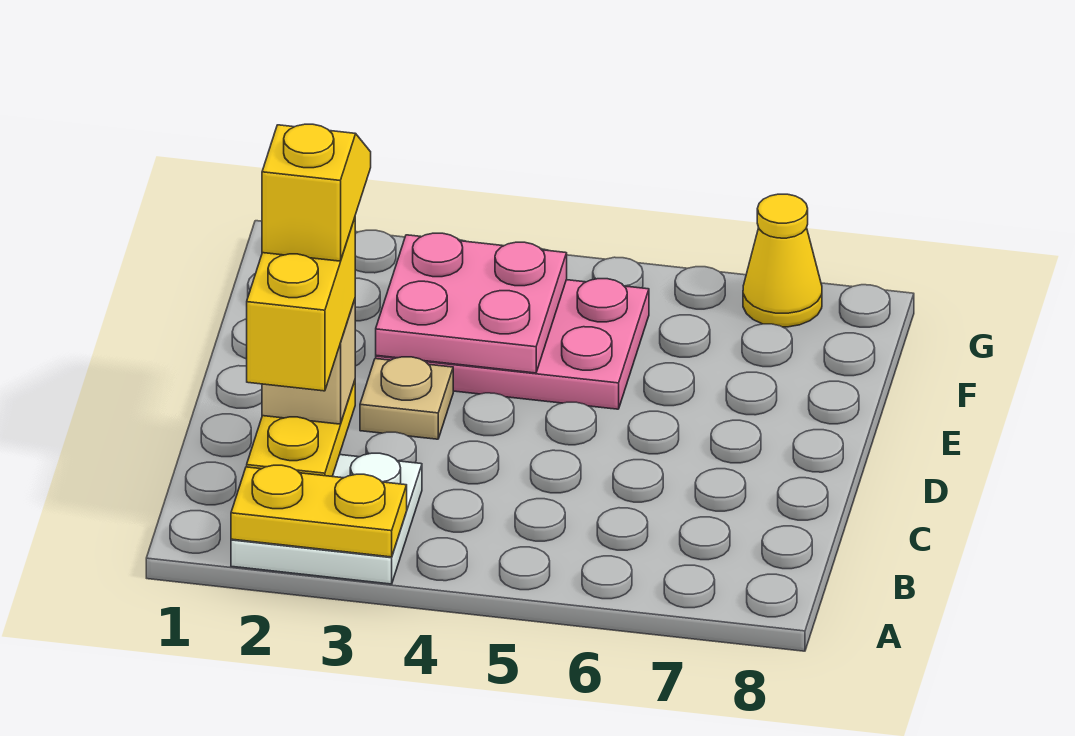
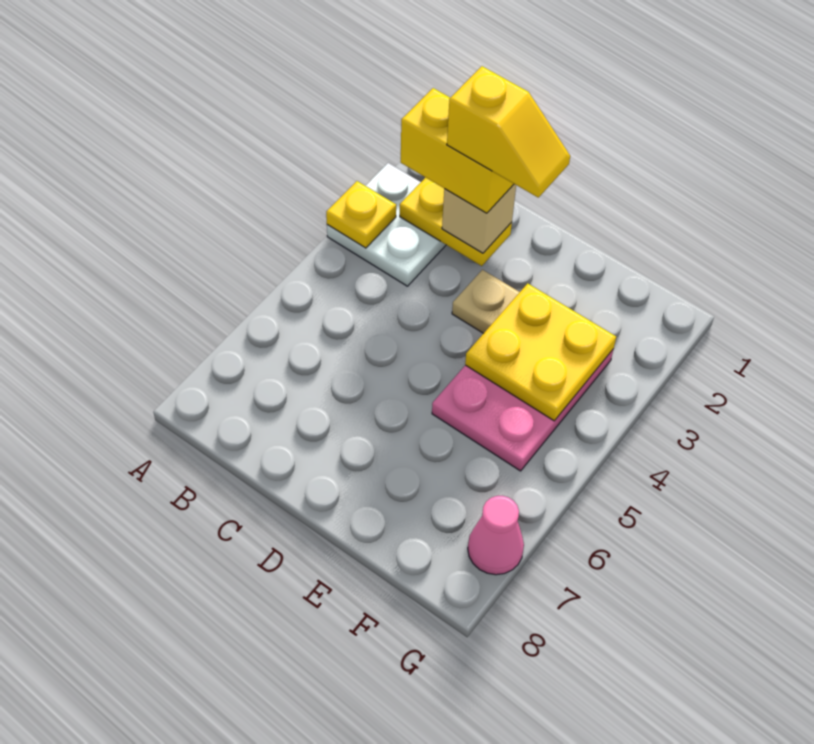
yellow plate A2:A3 level 2 -> yellow plate A3 level 2
pink plate E3:F4 level 2 -> yellow plate E3:F4 level 2
yellow cone G7 level 1 -> pink cone G7 level 1

